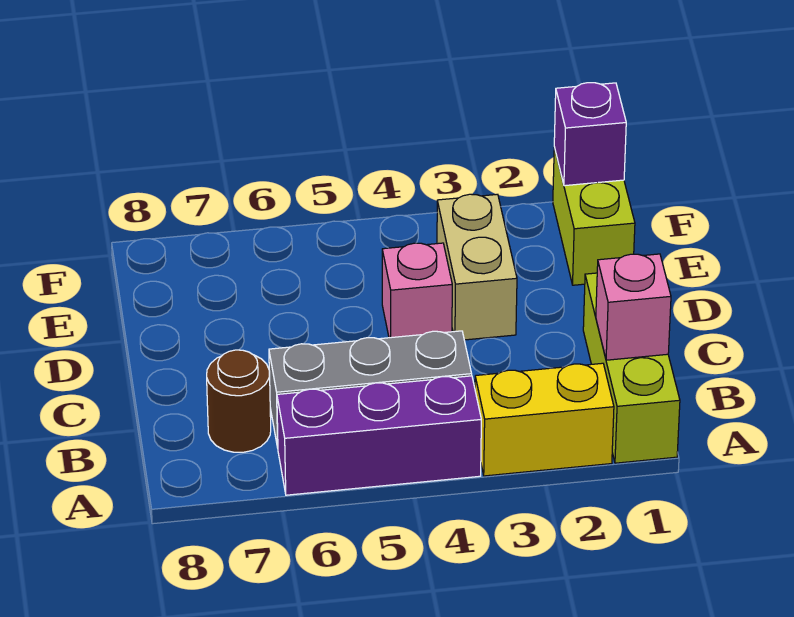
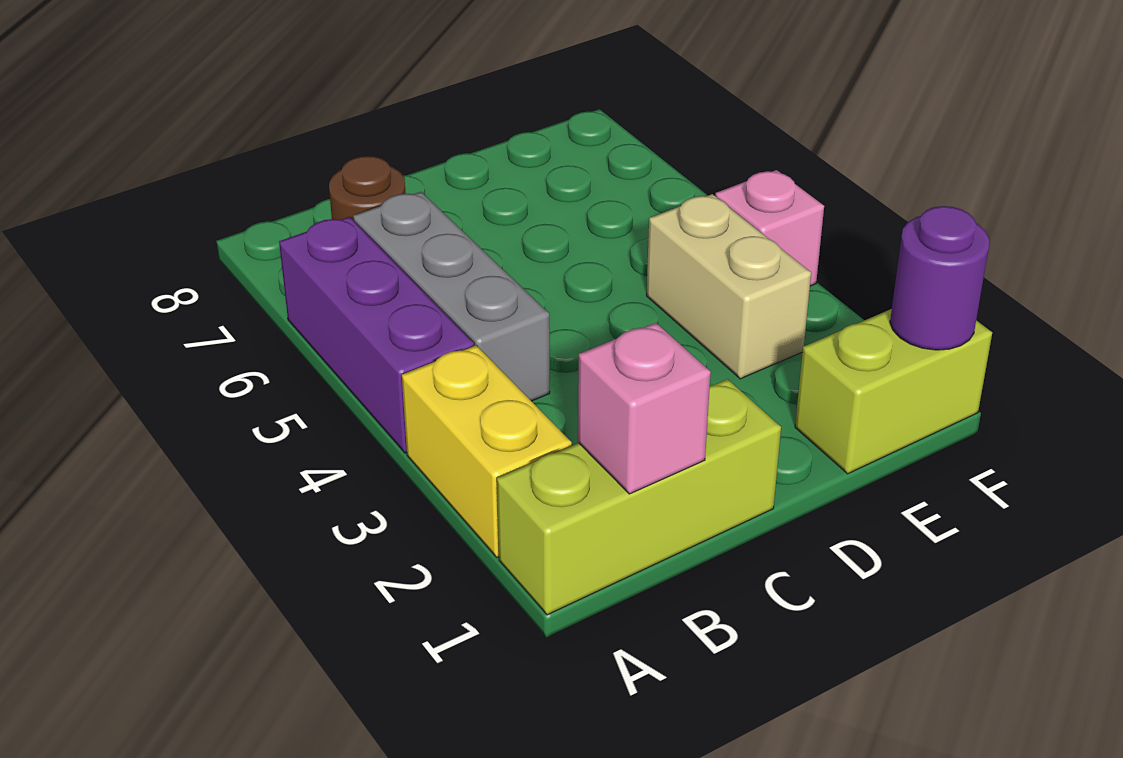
tan brick D3:E3 level 1 -> tan brick E3:E4 level 1
pink brick D4 level 1 -> pink brick F4 level 1
purple brick F1 level 2 -> purple round brick F1 level 2

